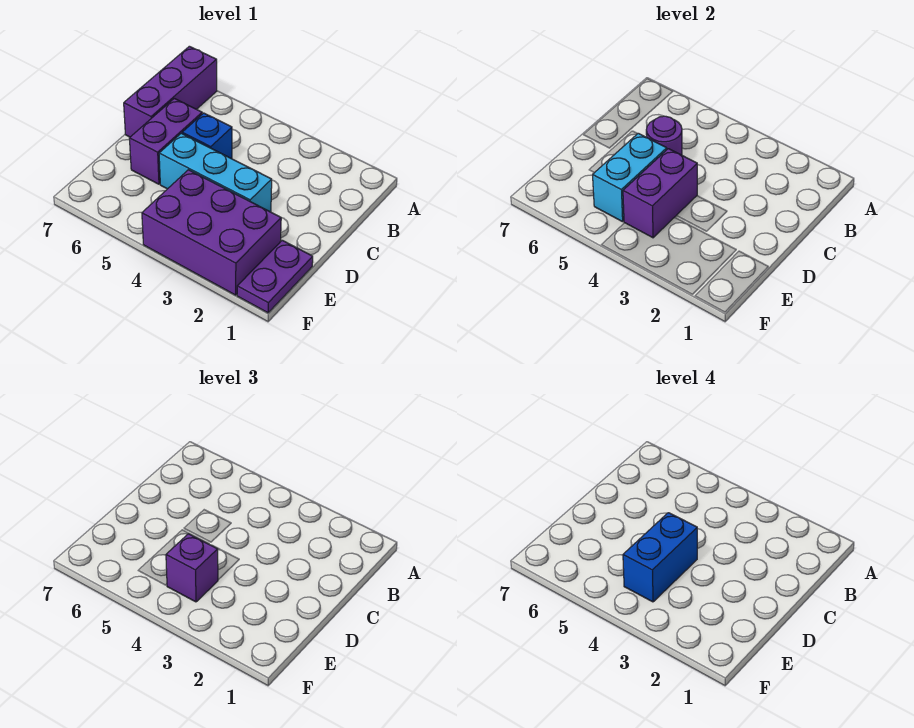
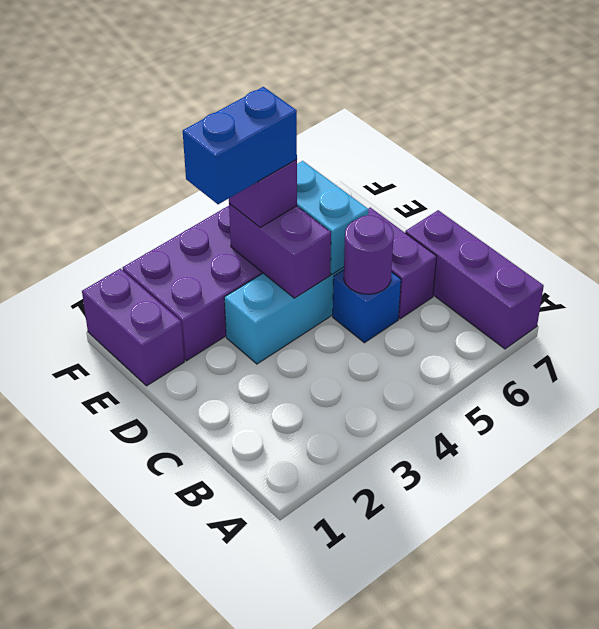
blue brick D4:E4 level 4 -> blue brick E3:E4 level 4
purple plate E1:F1 level 1 -> purple brick E1:F1 level 1

